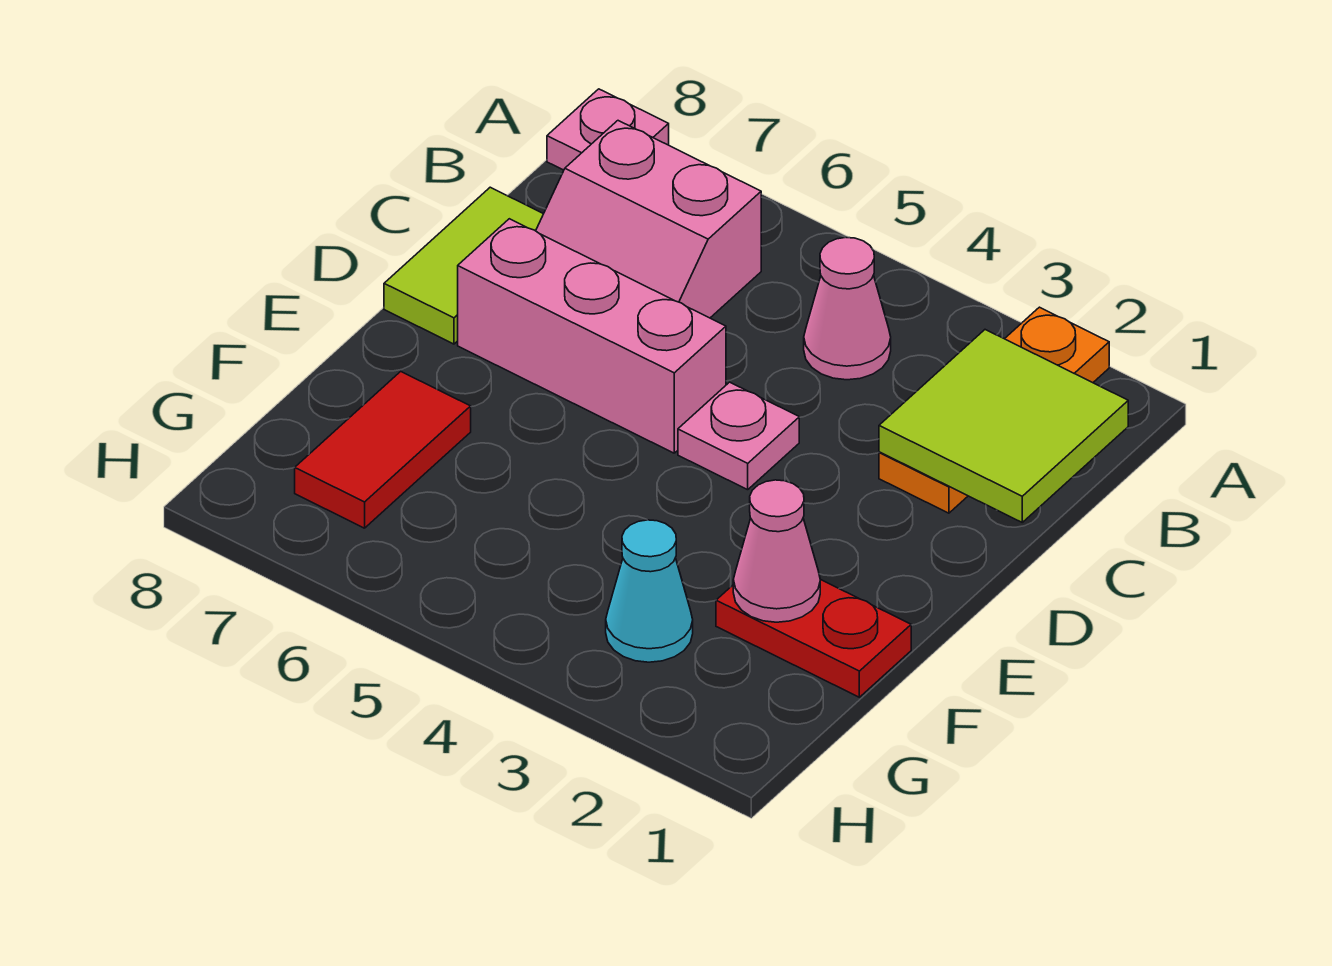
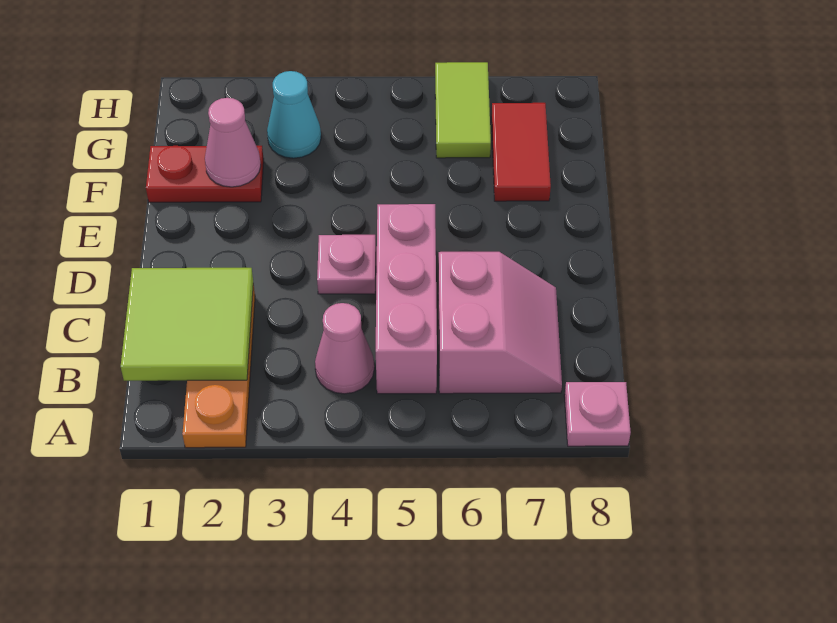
pink slope B6:C7 level 1 top B -> pink slope B6:C7 level 1 top 6
lime tile C8:D8 level 1 -> lime tile G6:H6 level 1
pink brick D5:D7 level 1 -> pink brick B5:D5 level 1

